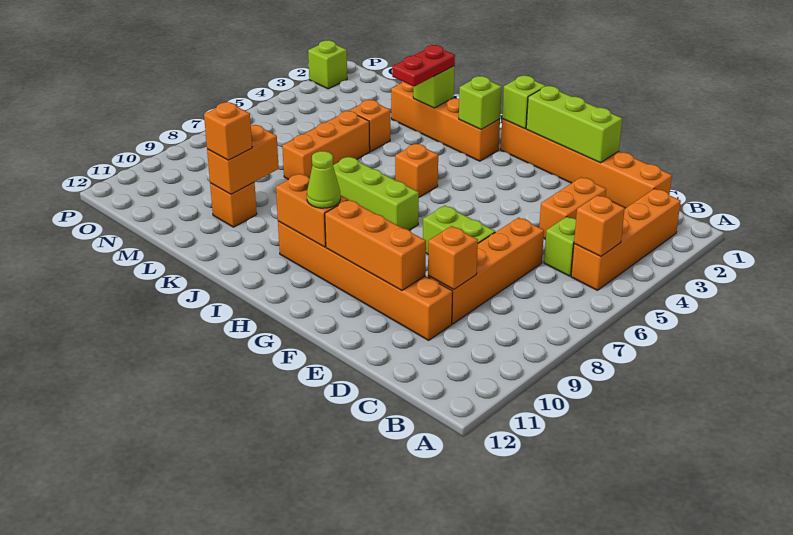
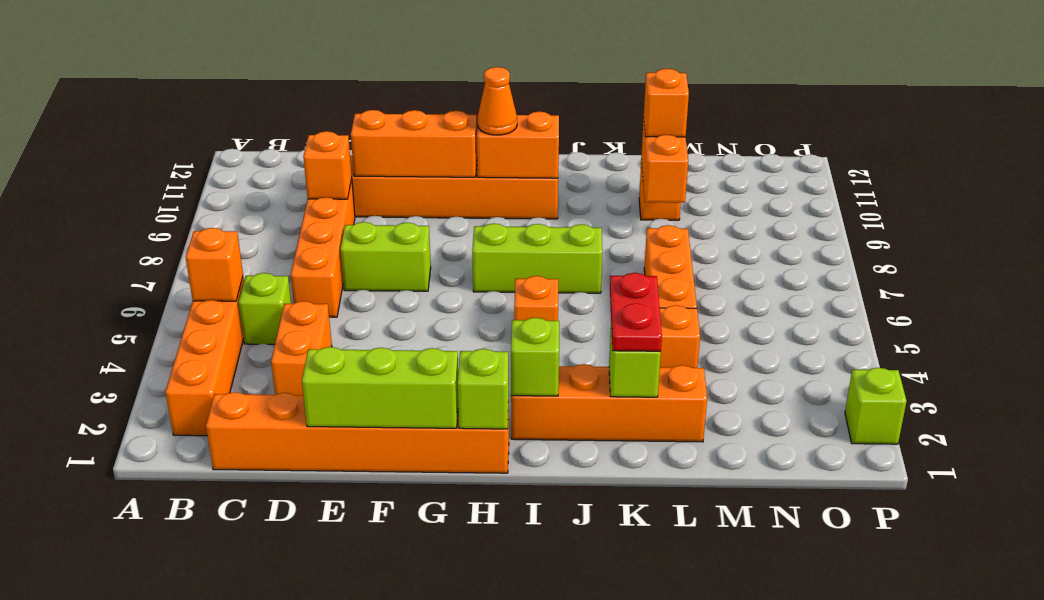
lime cone H10 level 3 -> orange cone H10 level 3

